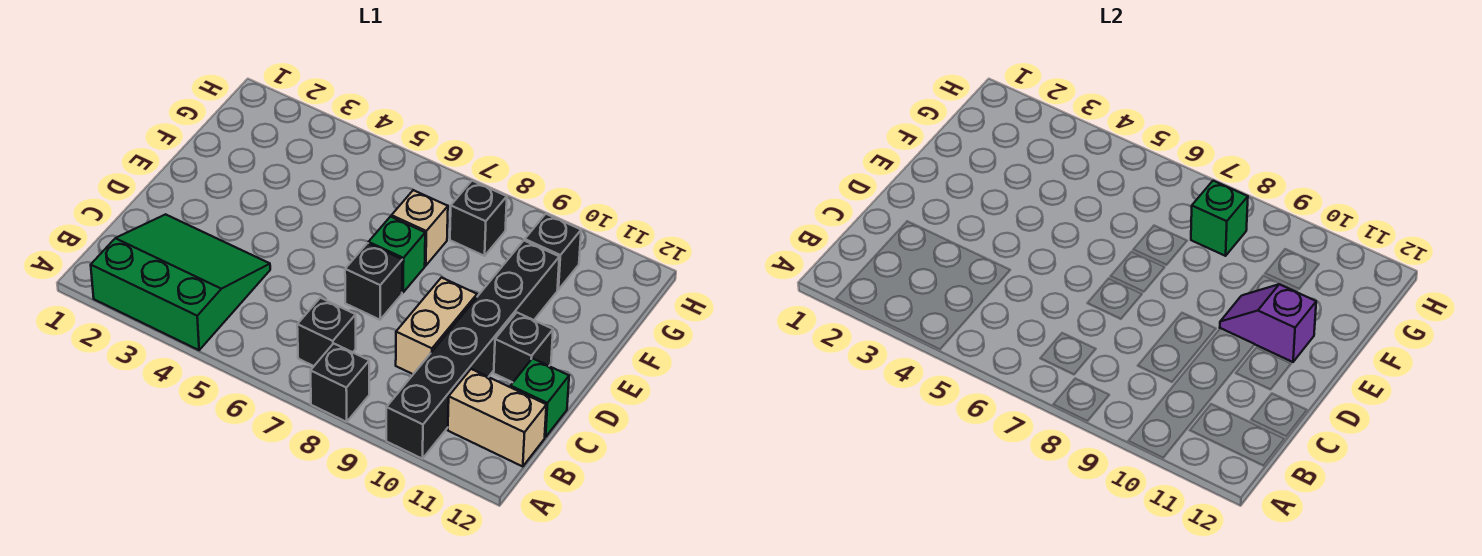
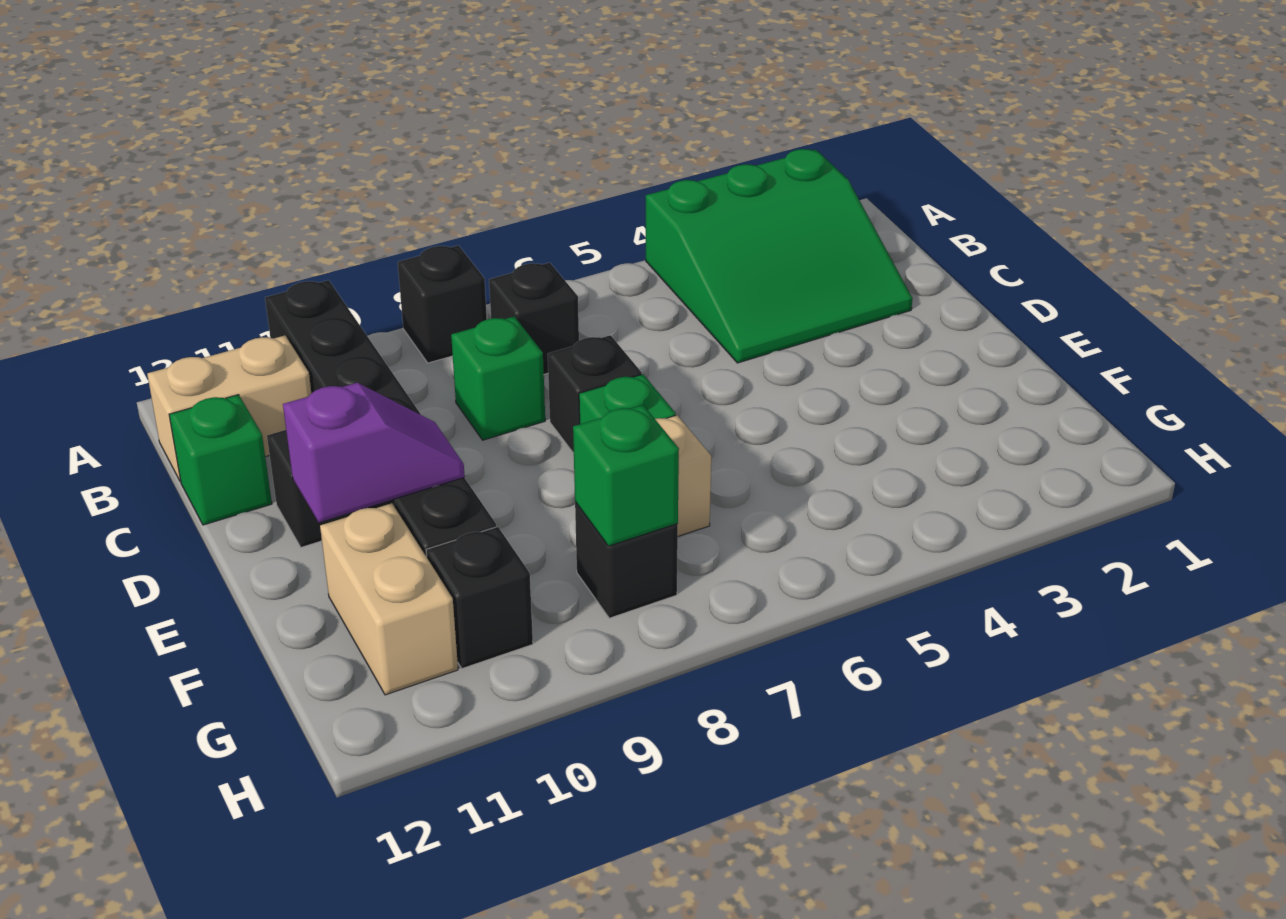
none -> green brick C8 level 1
tan brick C9:D9 level 1 -> tan brick F11:G11 level 1

